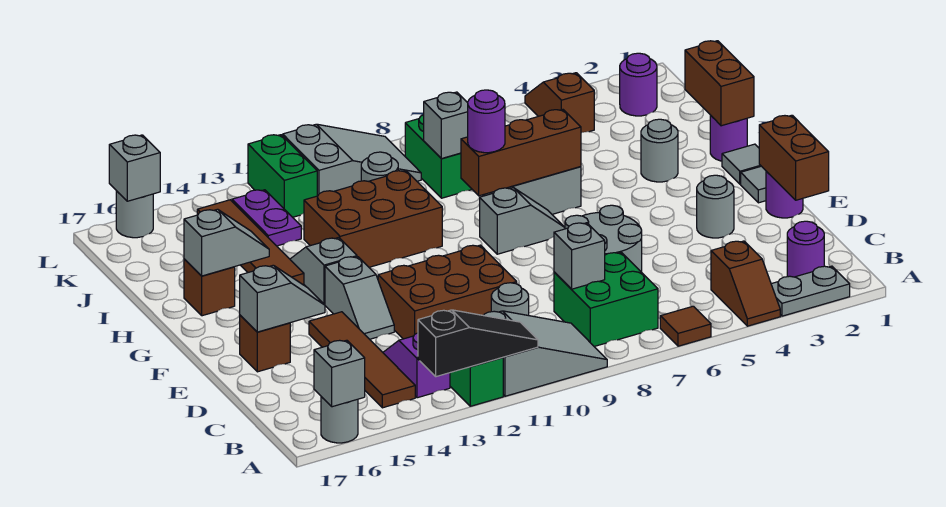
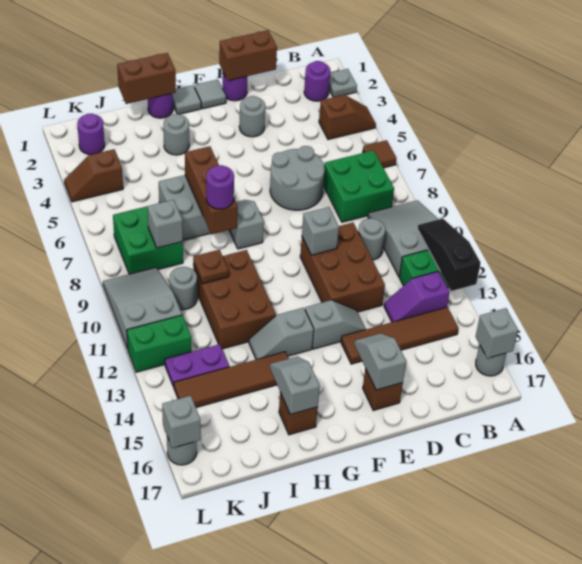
grey plate A2:A3 level 1 -> grey plate A2 level 1
grey brick C8 level 2 -> grey brick E10 level 2
none -> brown plate I10 level 2

